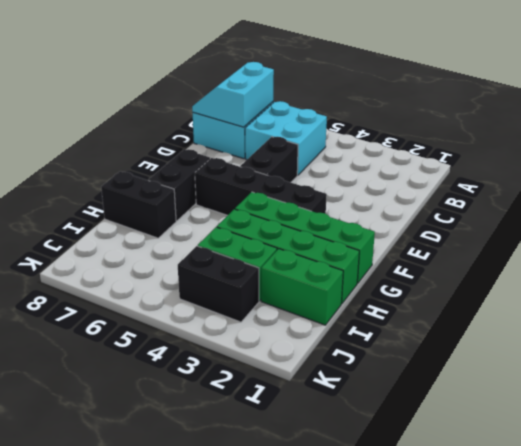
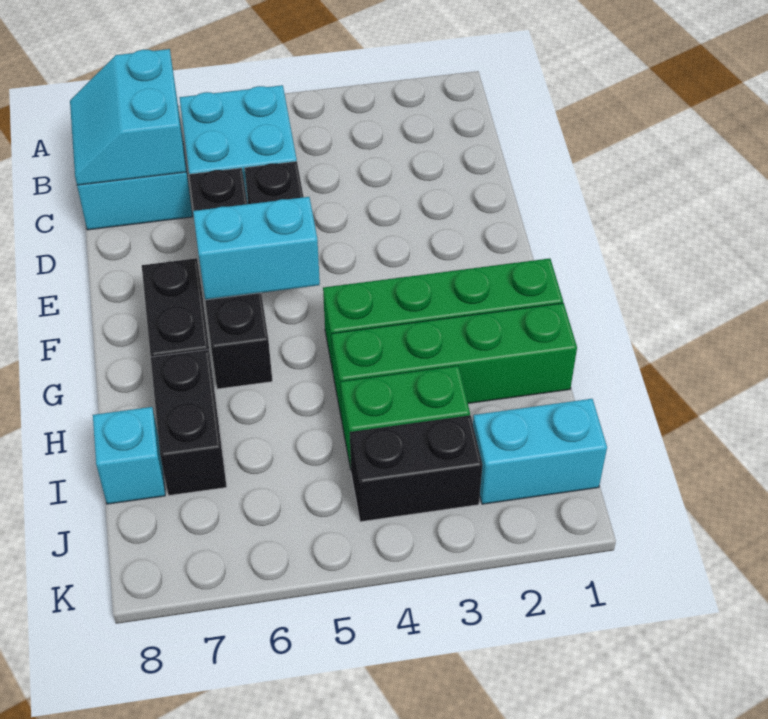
black brick F3:F6 level 1 -> black brick D6:G6 level 1
none -> cyan brick F5:F6 level 2
black brick H7:H8 level 1 -> black brick H7:I7 level 1
green brick I1:I2 level 1 -> none
none -> cyan brick I8 level 1
none -> cyan brick J1:J2 level 1

